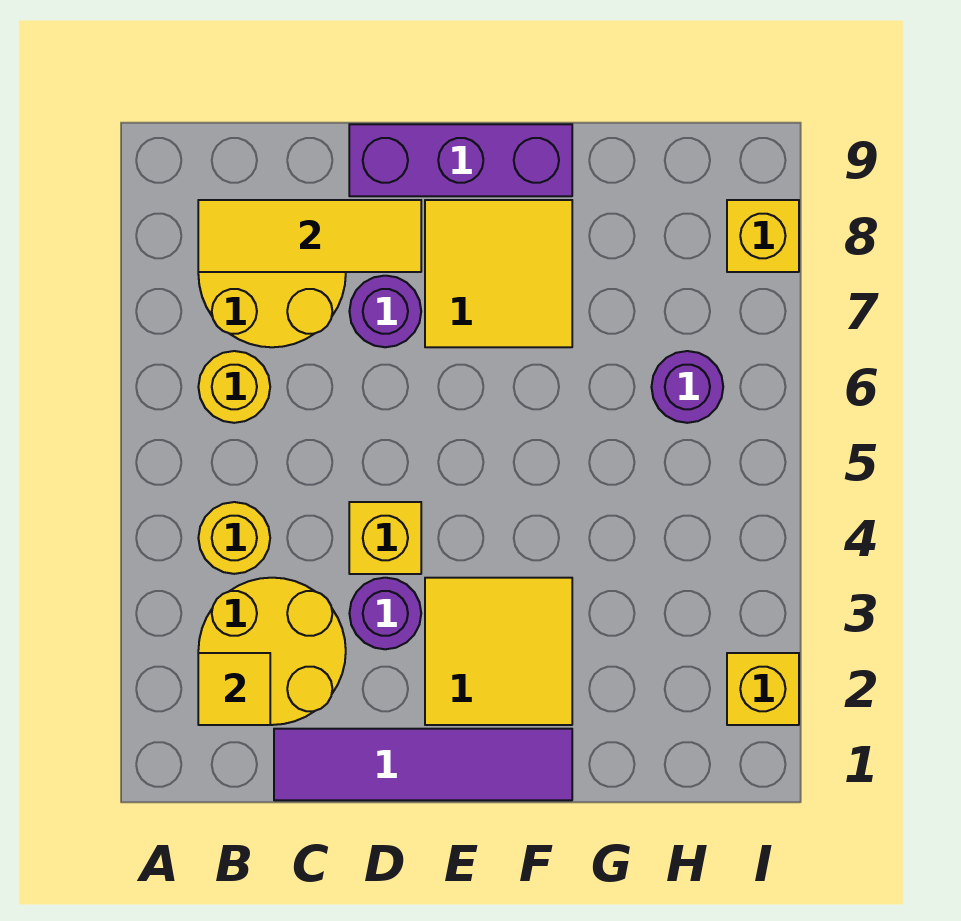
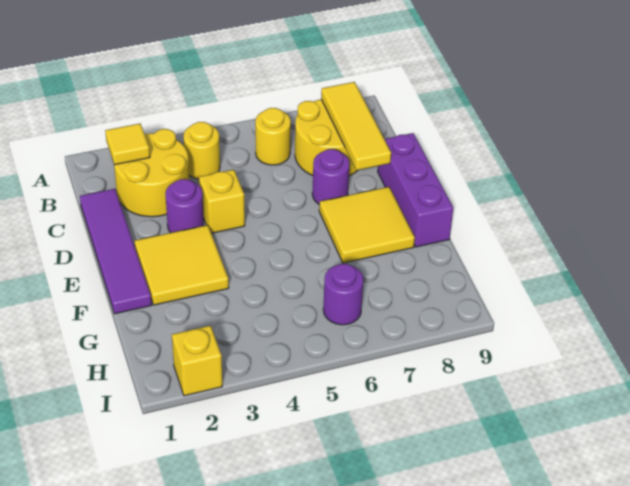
yellow brick I8 level 1 -> none

